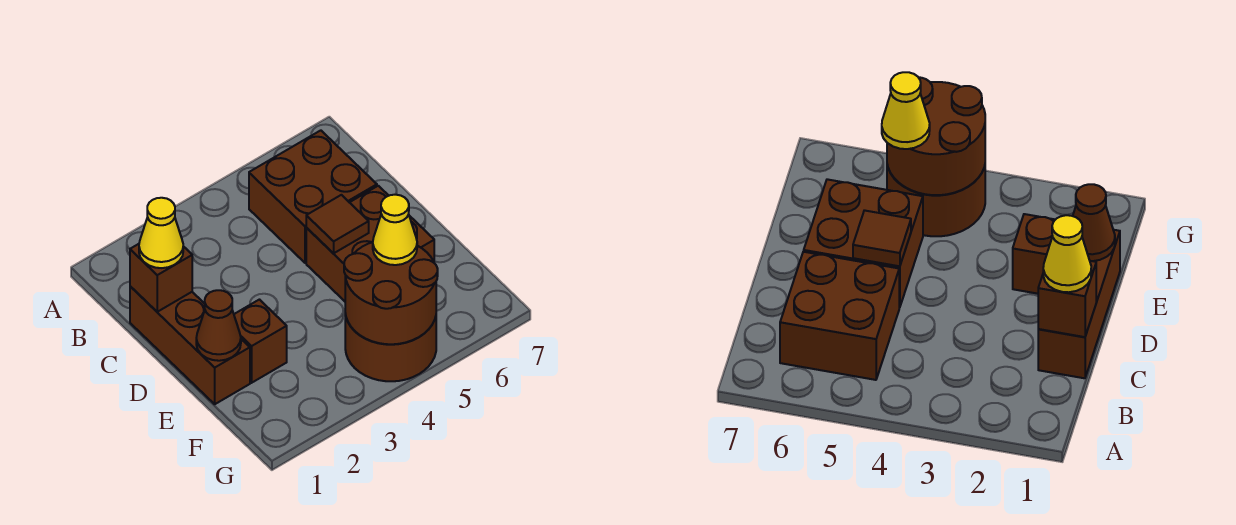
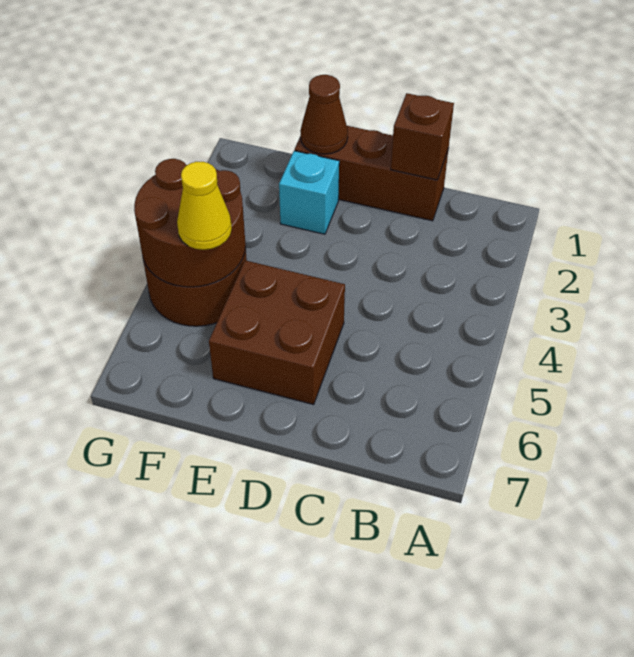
brown brick B5:C6 level 1 -> none
yellow cone C1 level 3 -> none
brown tile D5 level 2 -> none
brown brick E2 level 1 -> cyan brick E2 level 1

